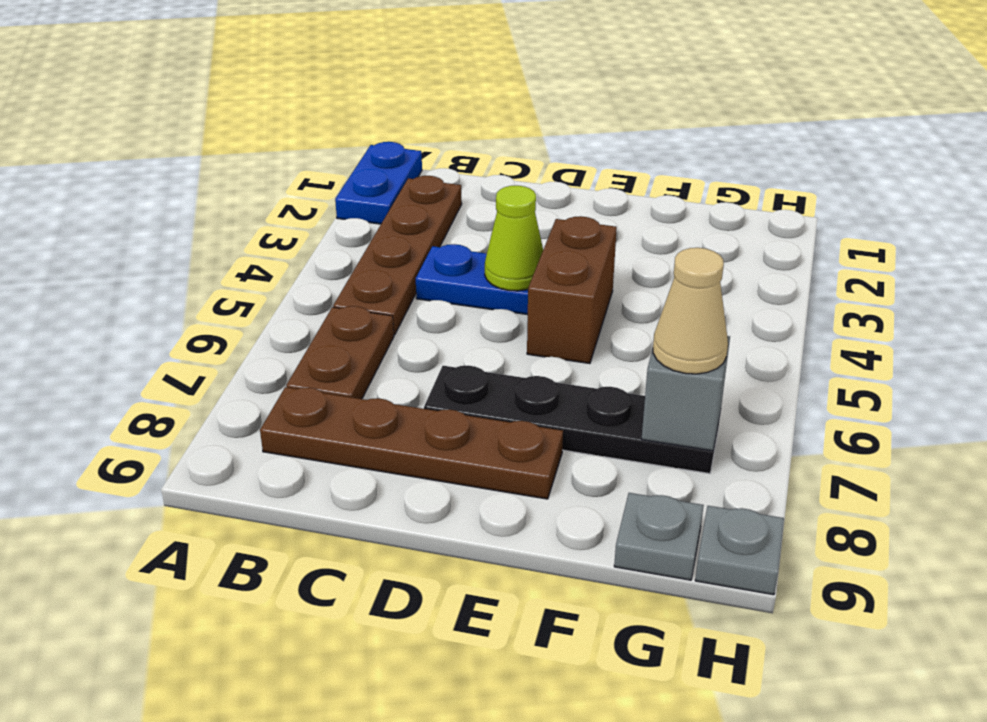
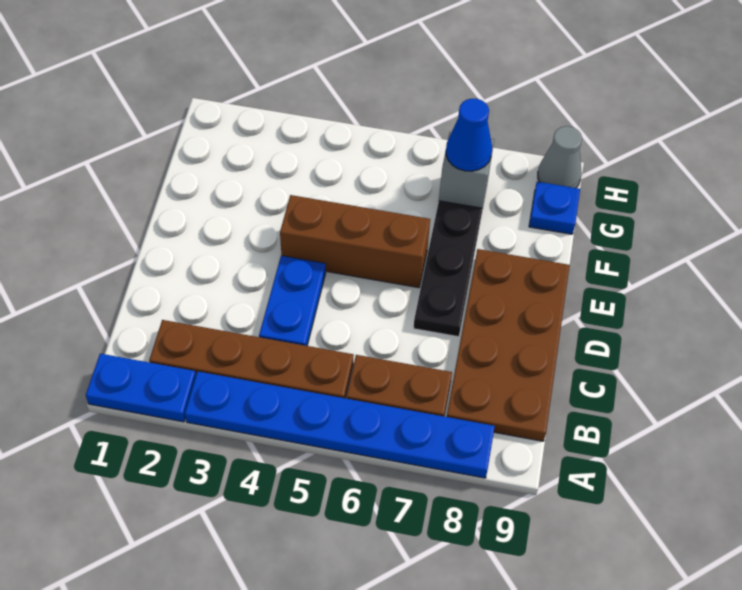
none -> blue plate A3:A8 level 1
brown plate B8:E8 level 1 -> brown plate B8:E9 level 1
lime cone D4 level 2 -> none
brown brick E4:E5 level 1 -> brown brick E4:E6 level 1
tan cone G7 level 3 -> blue cone G7 level 3
grey plate G9 level 1 -> blue plate G9 level 1
grey plate H9 level 1 -> grey cone H9 level 1

